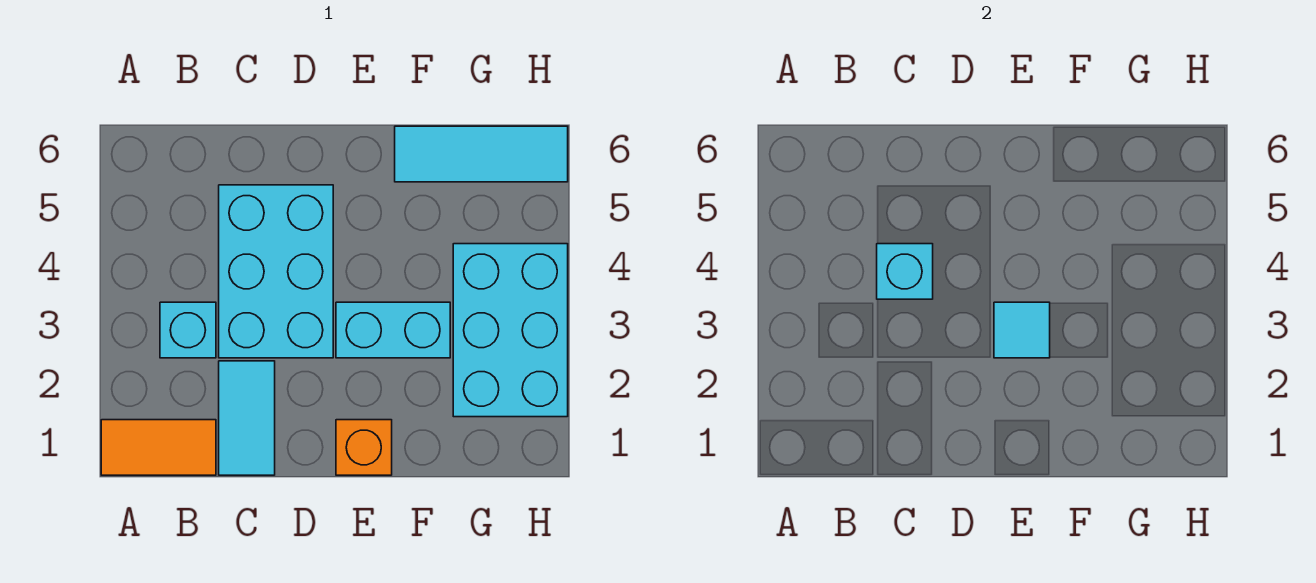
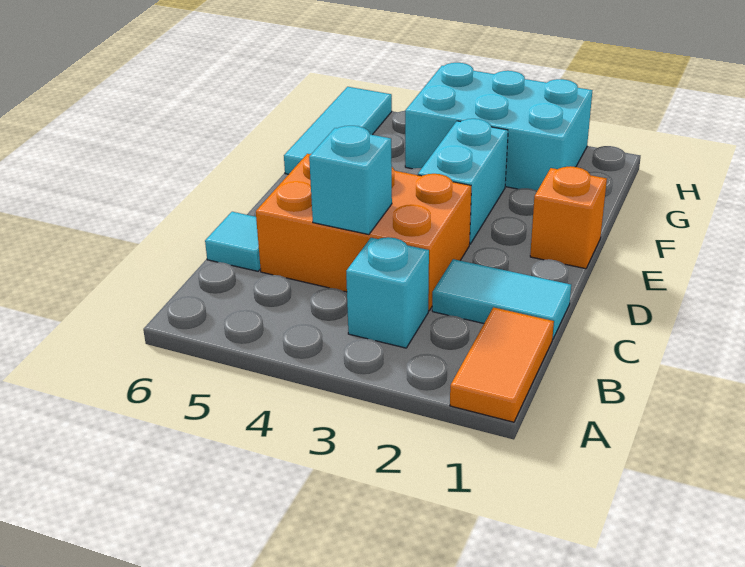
cyan brick C3:D5 level 1 -> orange brick C3:D5 level 1
cyan tile E3 level 2 -> cyan tile C6 level 1

